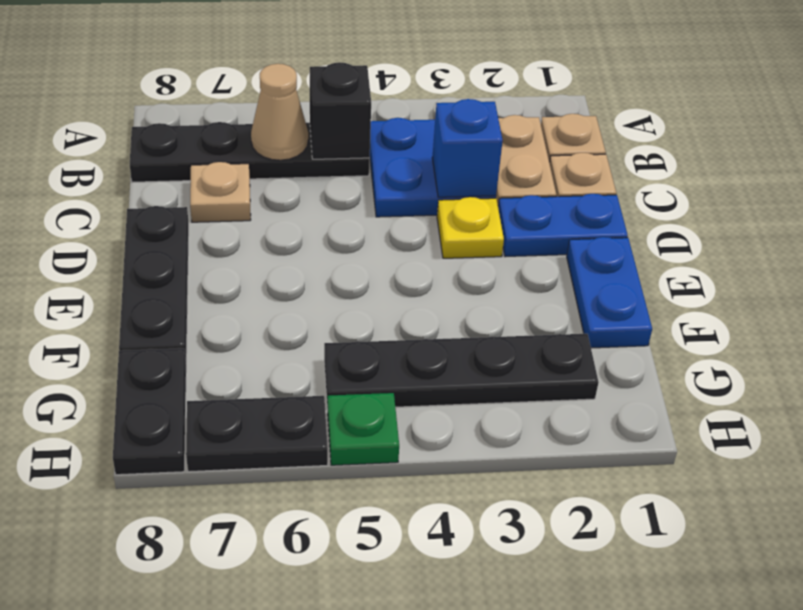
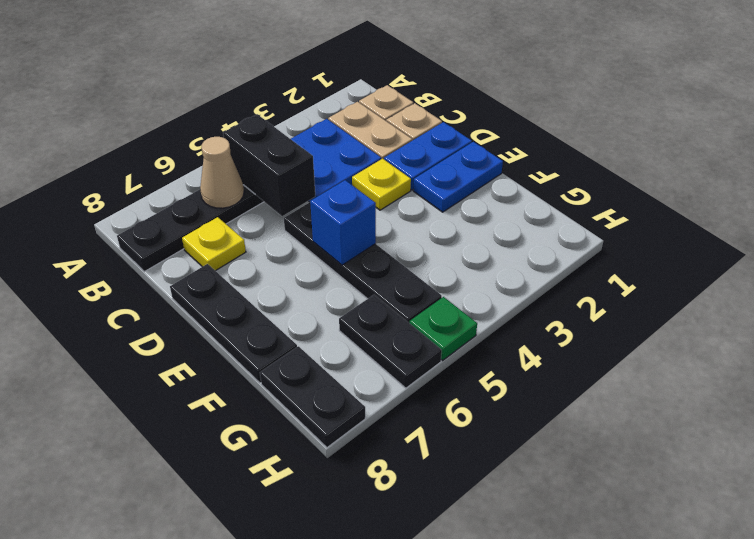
black brick B5 level 2 -> black brick B5:C5 level 2
blue brick C3 level 2 -> blue brick E5 level 2
tan plate C7 level 1 -> yellow plate C7 level 1
blue plate E1:F1 level 1 -> blue plate E1:E2 level 1
black plate G2:G5 level 1 -> black plate D5:G5 level 1
black plate H6:H7 level 1 -> black plate G6:H6 level 1

